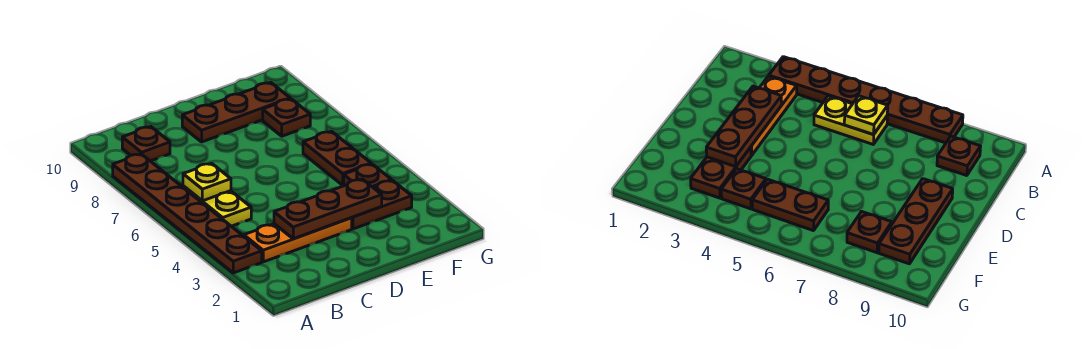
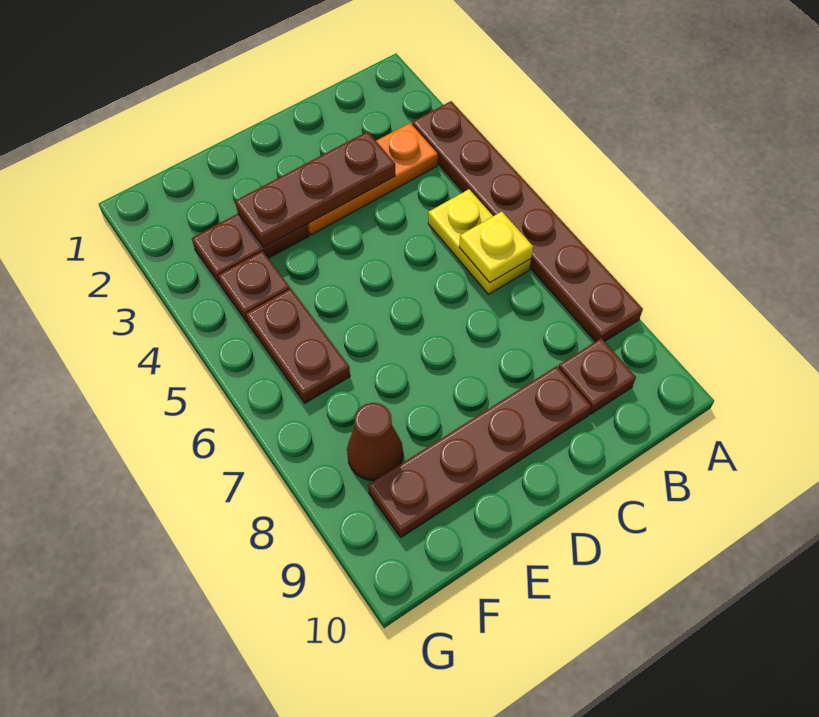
brown plate D9:F9 level 1 -> brown plate C9:F9 level 1
brown plate F8 level 1 -> brown cone F8 level 1

